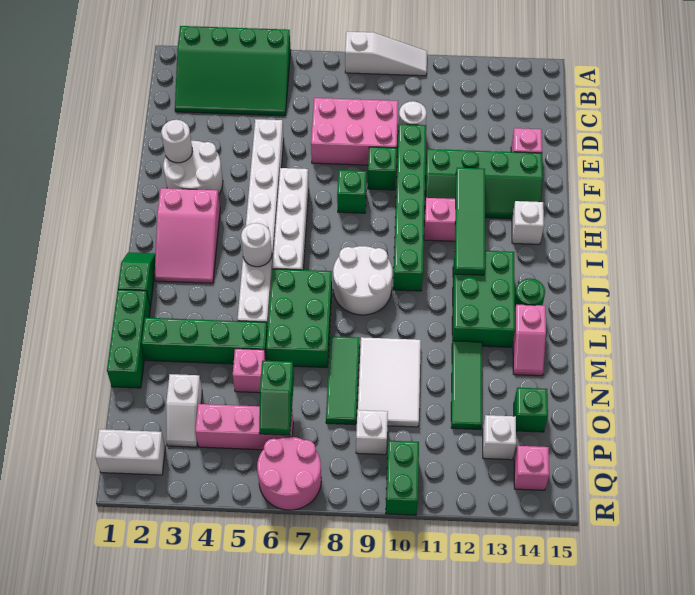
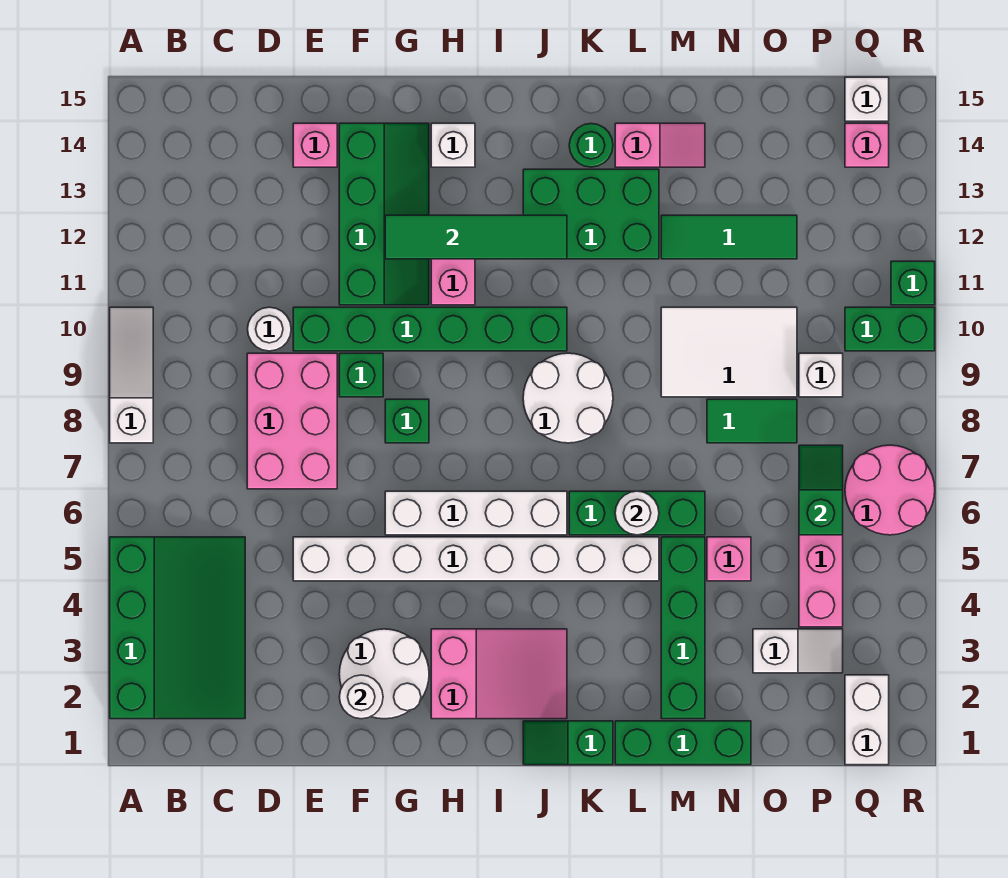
white round brick J5 level 2 -> white round brick L6 level 2
green brick K6:M7 level 1 -> green brick K6:M6 level 1
green tile M8:O8 level 1 -> green tile N8:O8 level 1
green slope O6:P6 level 2 top O -> green slope P6:P7 level 2 top 6
green brick O14 level 1 -> green brick R11 level 1
white brick P13 level 1 -> white brick Q15 level 1

